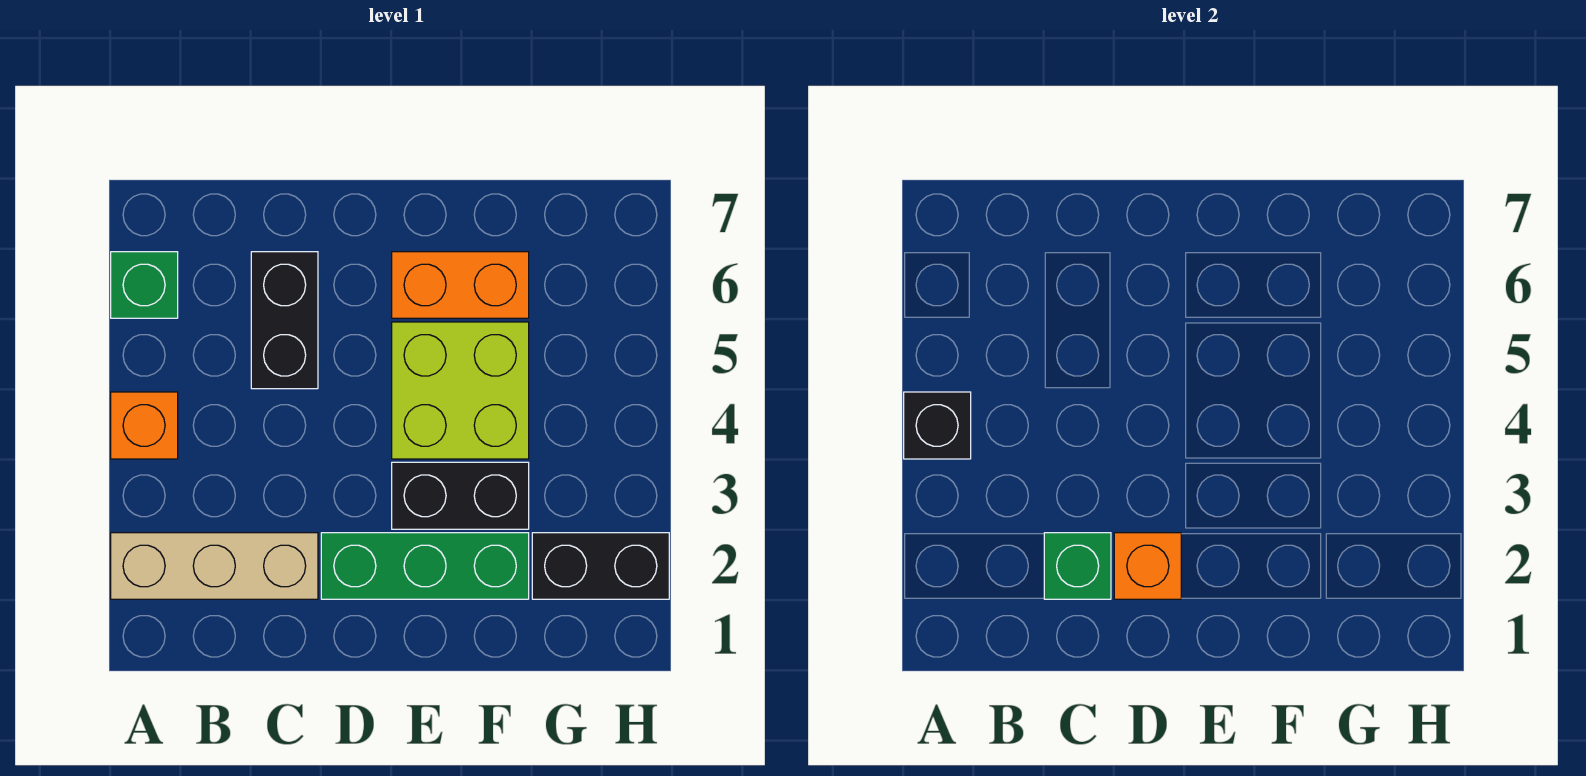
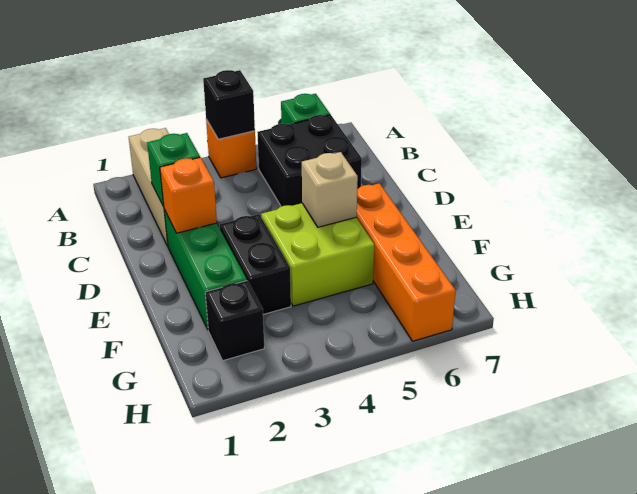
black brick C5:C6 level 1 -> black brick B5:C6 level 1
none -> tan brick E5 level 2
orange brick E6:F6 level 1 -> orange brick E6:H6 level 1
black brick G2:H2 level 1 -> black brick G2 level 1

